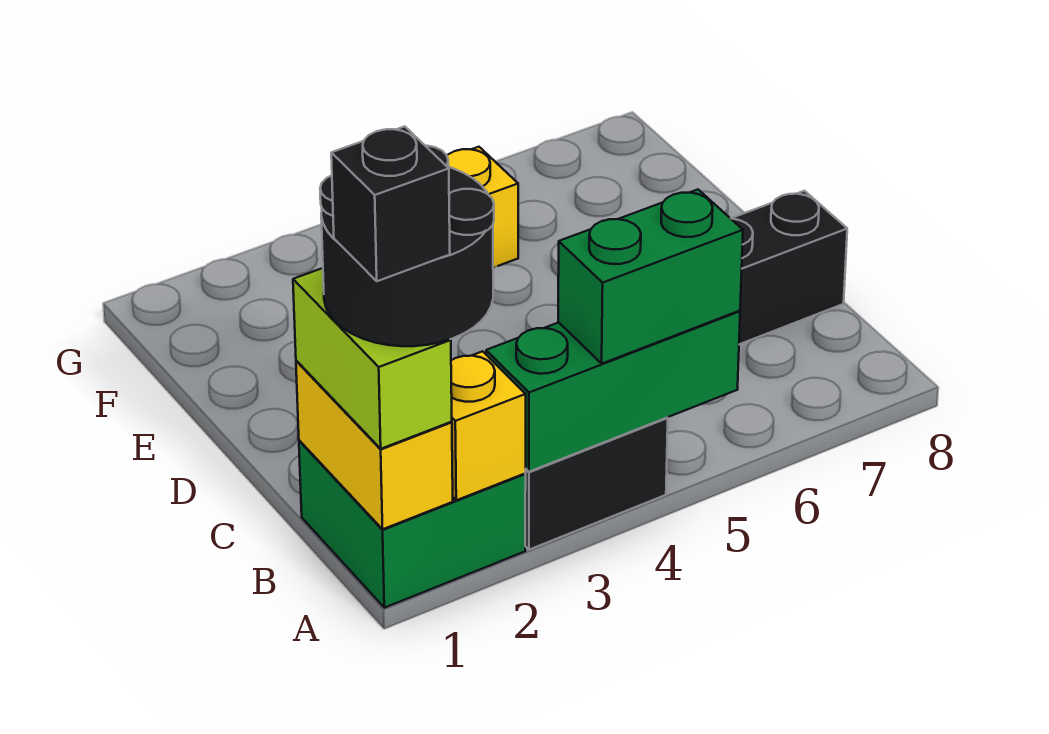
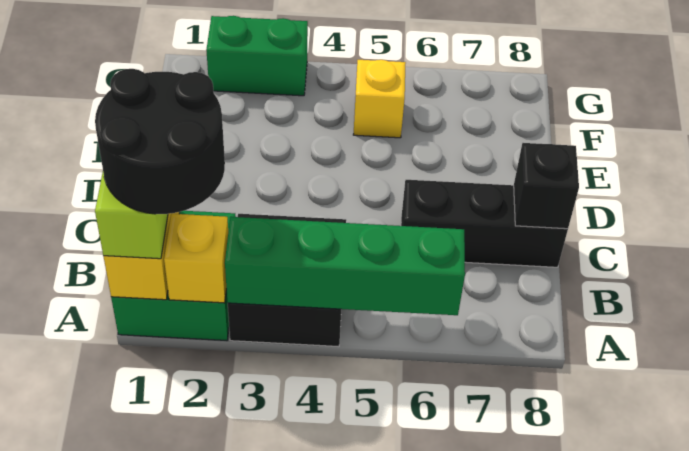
black brick A1 level 5 -> black brick C8 level 2
green brick A3:A5 level 2 -> green brick A3:A6 level 2
green brick A4:A5 level 3 -> green brick G2:G3 level 1

